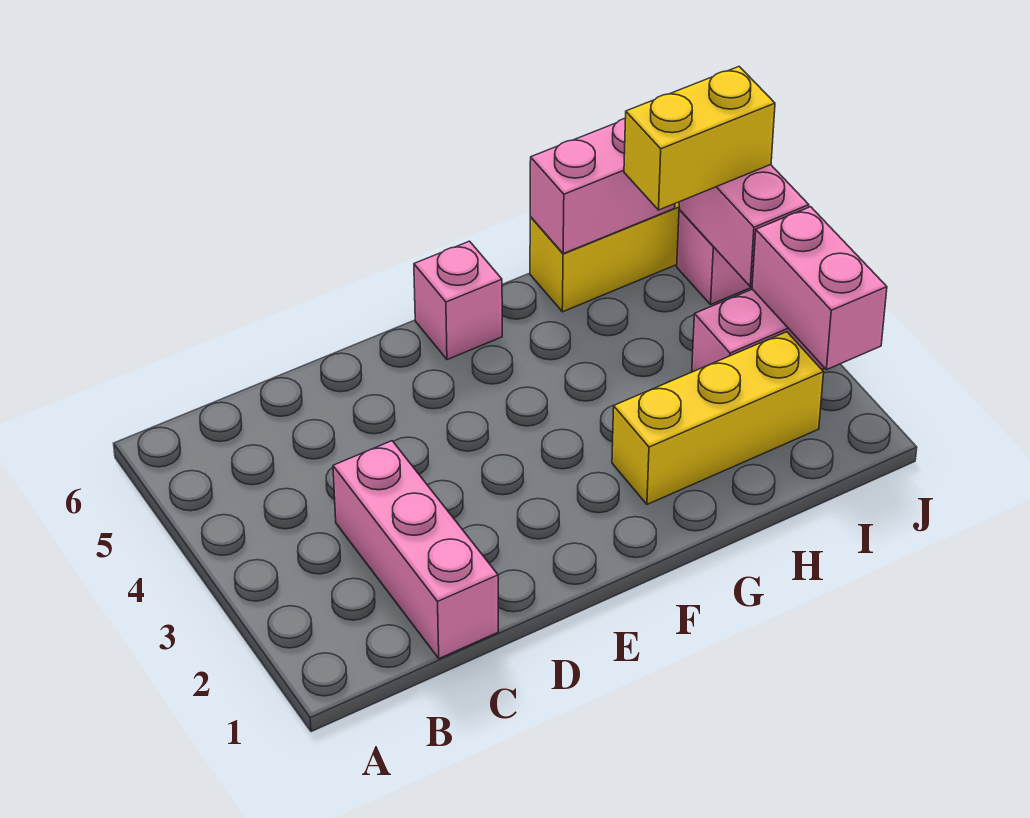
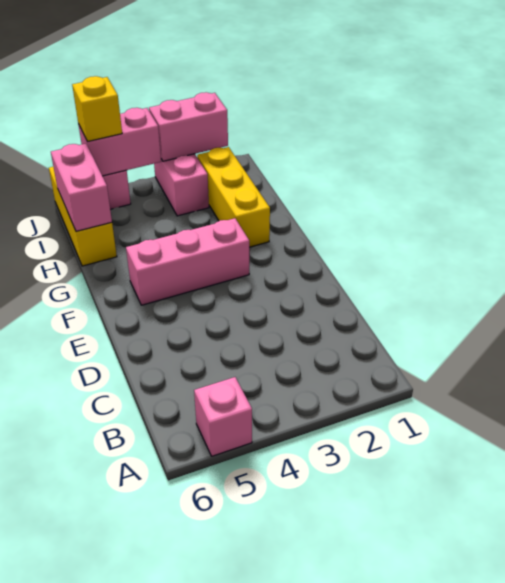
pink brick C1:C3 level 1 -> pink brick F3:F5 level 1
pink brick F6 level 1 -> pink brick A5 level 1
yellow brick I5:J5 level 3 -> yellow brick J5 level 3

